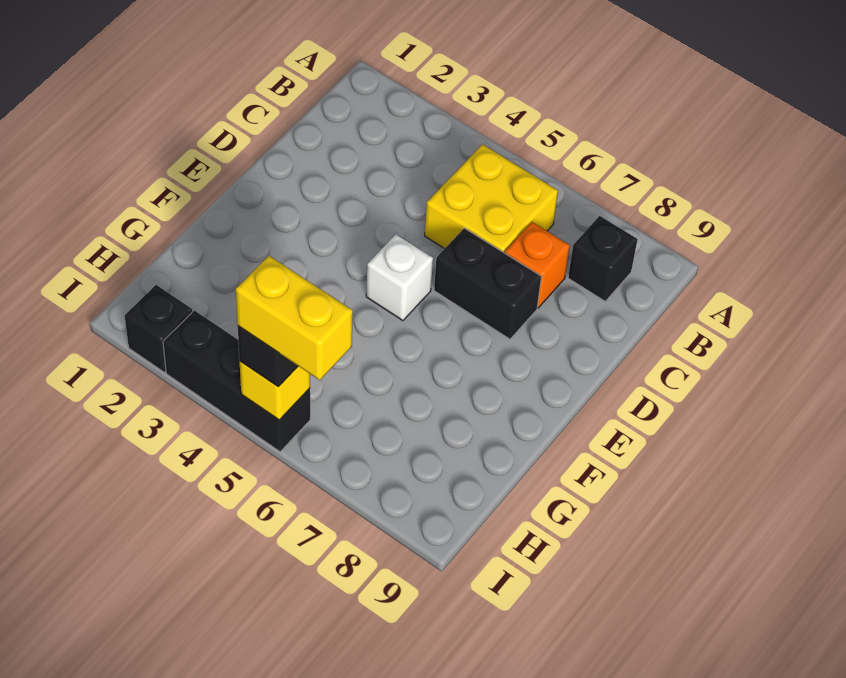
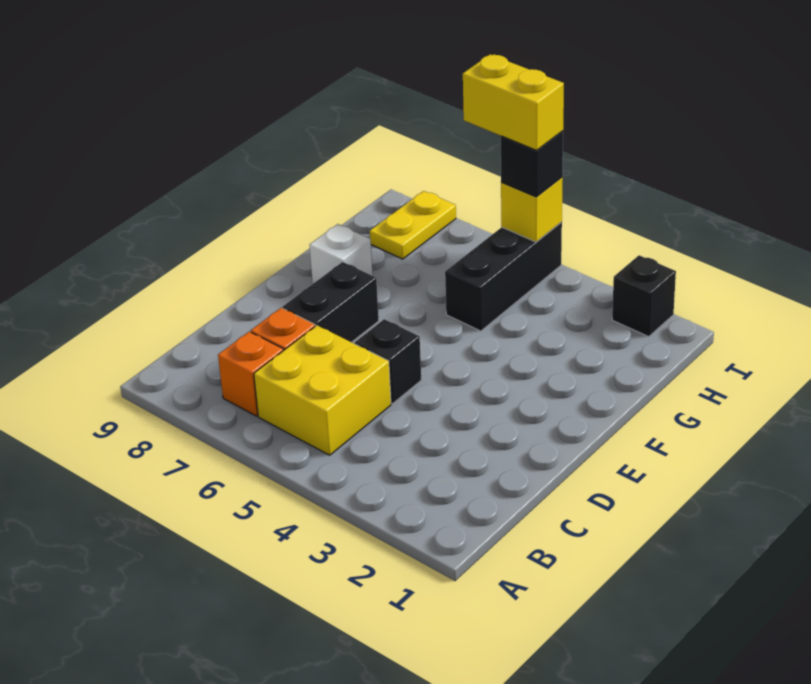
none -> orange brick B7 level 1
black brick B8 level 1 -> black brick D5 level 1
black brick D6:D7 level 1 -> black brick D7:E7 level 1
white brick E5 level 1 -> white brick F8 level 1
none -> yellow plate H8:I8 level 1
black brick I3:I5 level 1 -> black brick G5:I5 level 1

